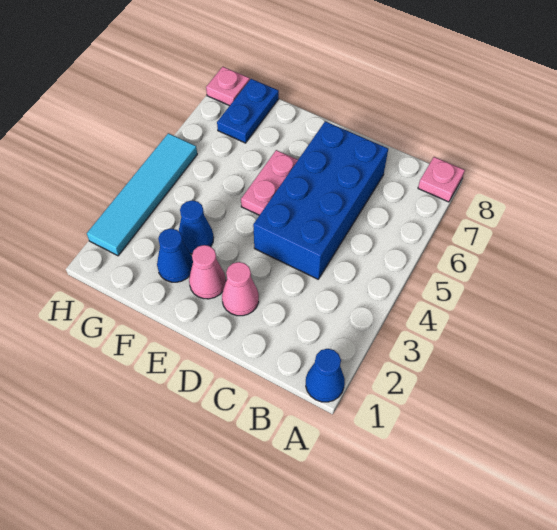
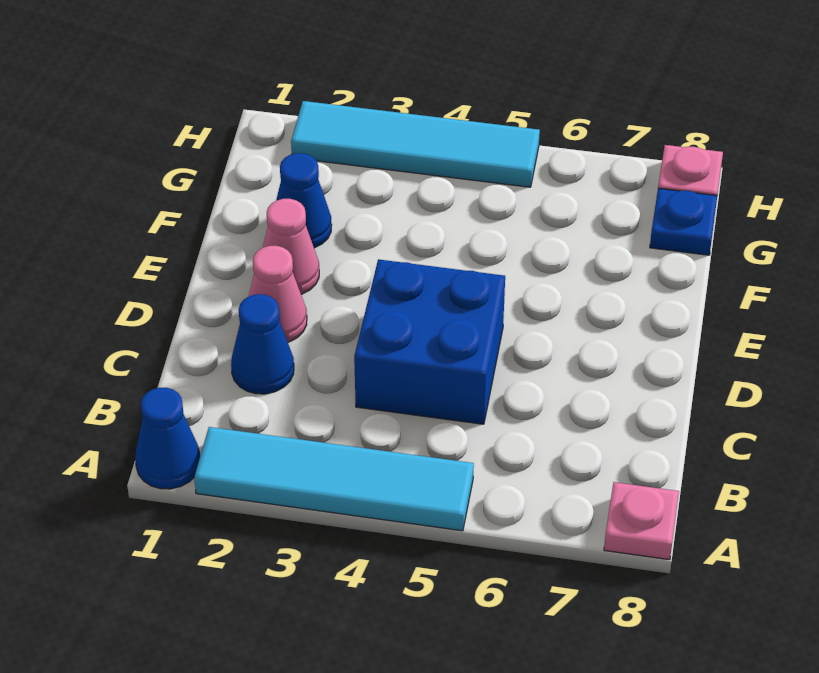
none -> cyan tile A2:A5 level 1
blue brick C4:D7 level 1 -> blue brick C4:D5 level 1
pink plate E5:E6 level 1 -> none
blue cone F3 level 1 -> blue cone C2 level 1
blue plate G7:G8 level 1 -> blue plate G8 level 1

